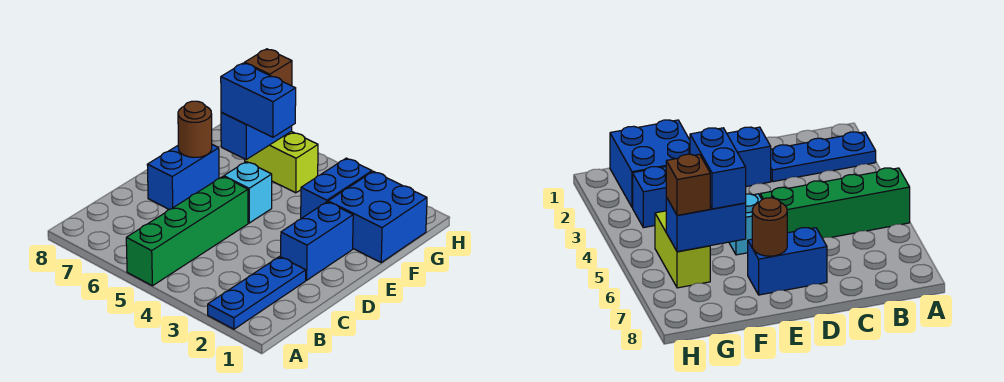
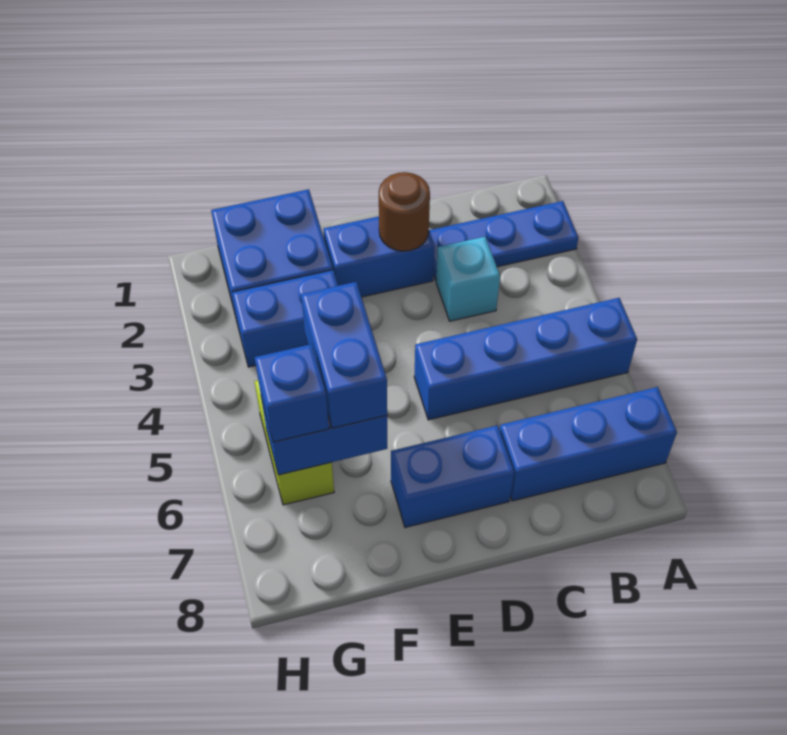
green brick A5:D5 level 1 -> blue brick A5:D5 level 1
none -> blue brick A7:C7 level 1
cyan brick E5 level 1 -> cyan brick C3 level 1
brown round brick E7 level 2 -> brown round brick D2 level 2
brown brick G6 level 3 -> blue brick G6 level 3

